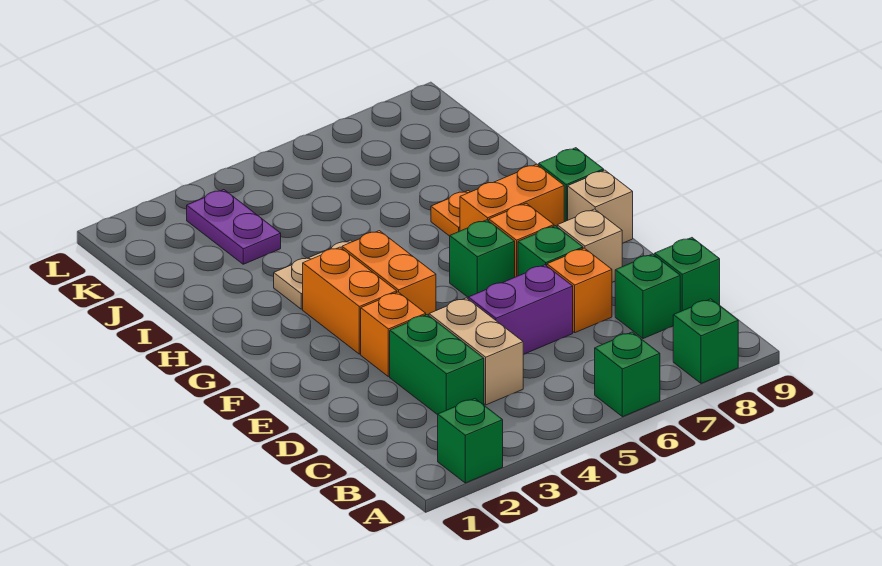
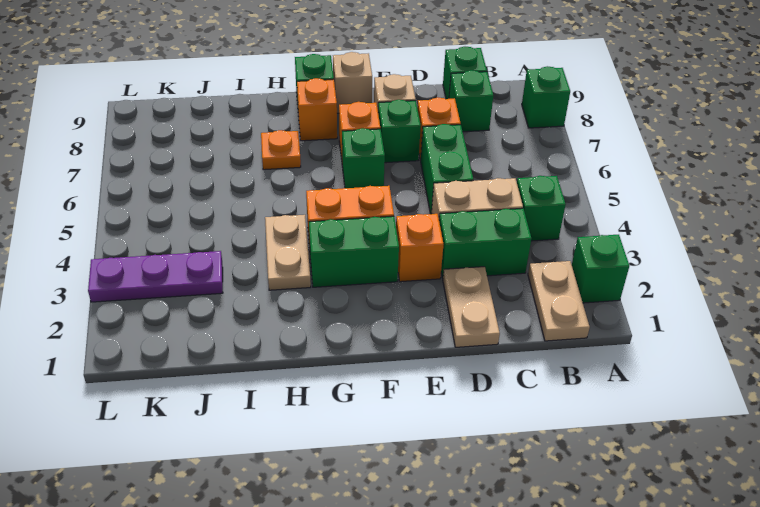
green brick A6 level 1 -> green brick B4 level 1
none -> tan plate B1:B2 level 1
none -> tan plate D1:D2 level 1
purple brick D5:D6 level 1 -> green brick D5:D6 level 1
orange brick F3:G3 level 1 -> green brick F3:G3 level 1
orange brick G7:G8 level 1 -> orange brick G8 level 1
purple plate J3:K3 level 1 -> purple plate J3:L3 level 1

